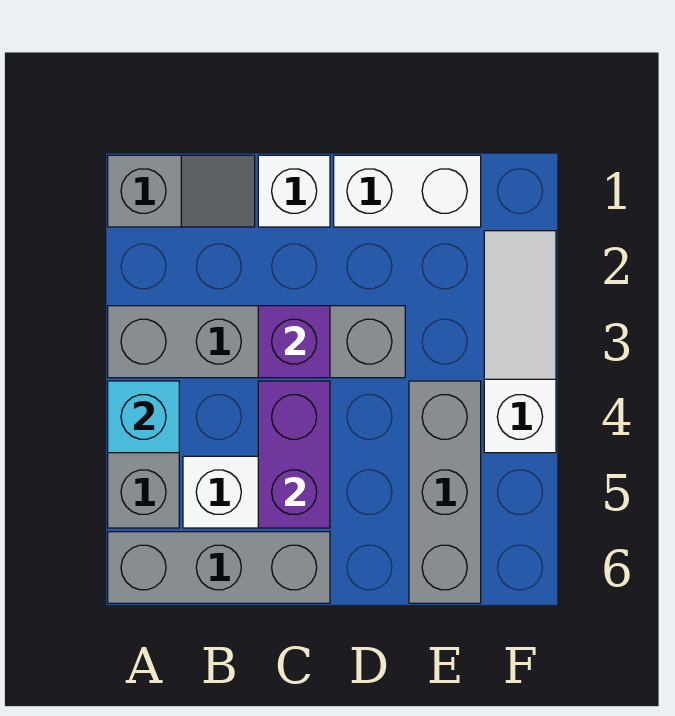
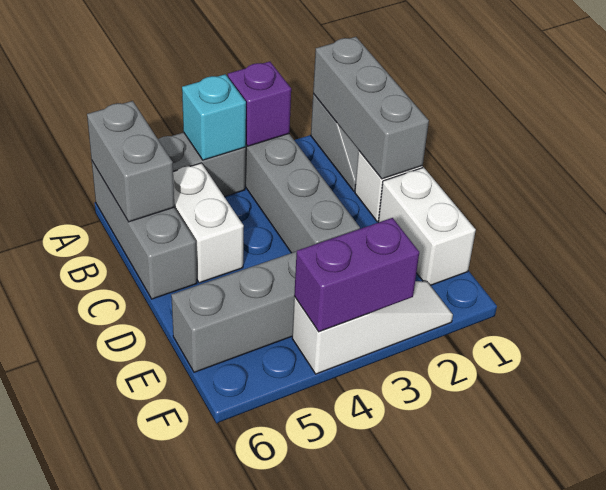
none -> grey brick A1:C1 level 2
none -> grey brick A6:B6 level 2
purple brick C3 level 2 -> purple brick A3 level 2
purple brick C4:C5 level 2 -> purple brick F3:F4 level 2

